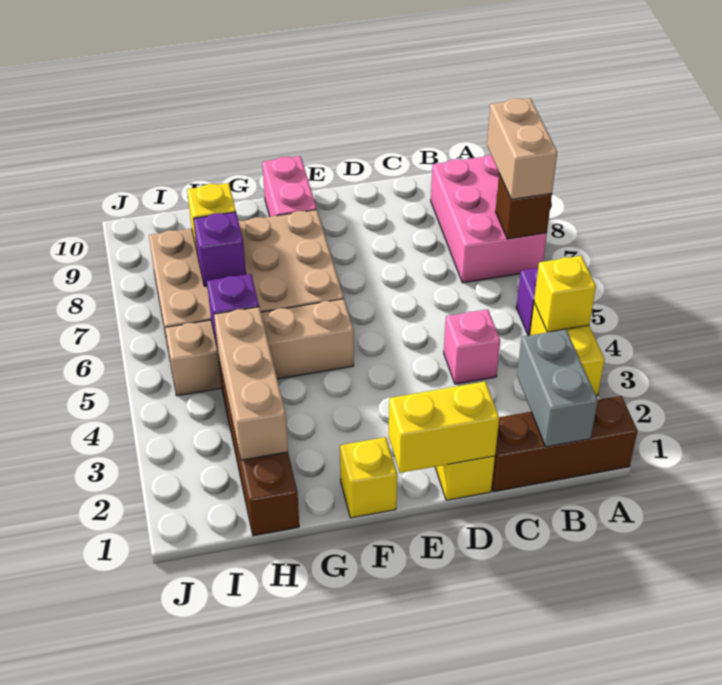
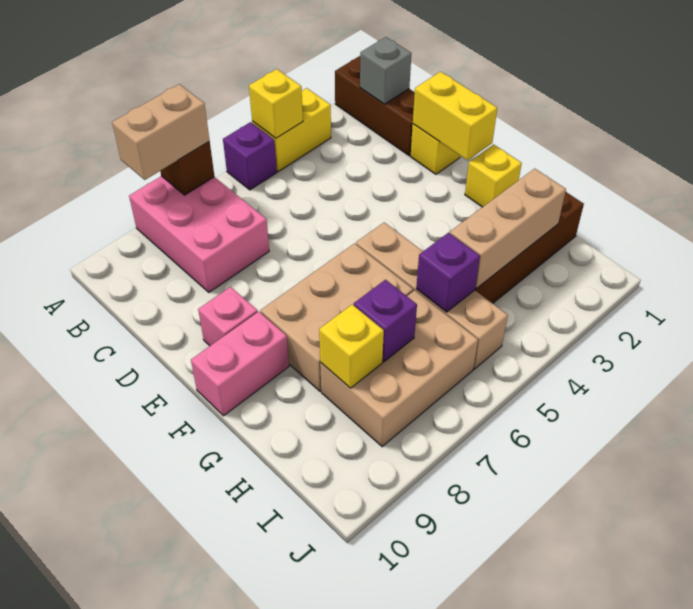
pink brick A7:B9 level 1 -> pink brick A7:C8 level 1
grey brick B1:B2 level 2 -> grey brick B1 level 2
pink brick C4 level 1 -> pink brick E9 level 1

